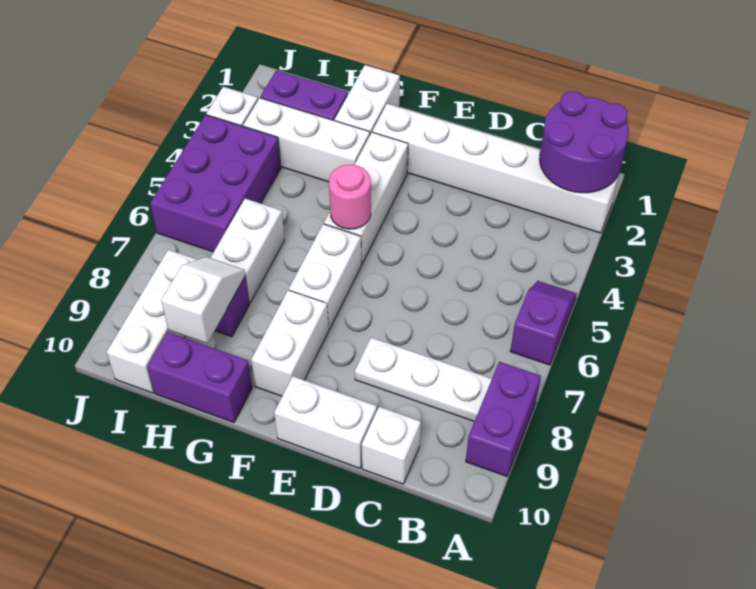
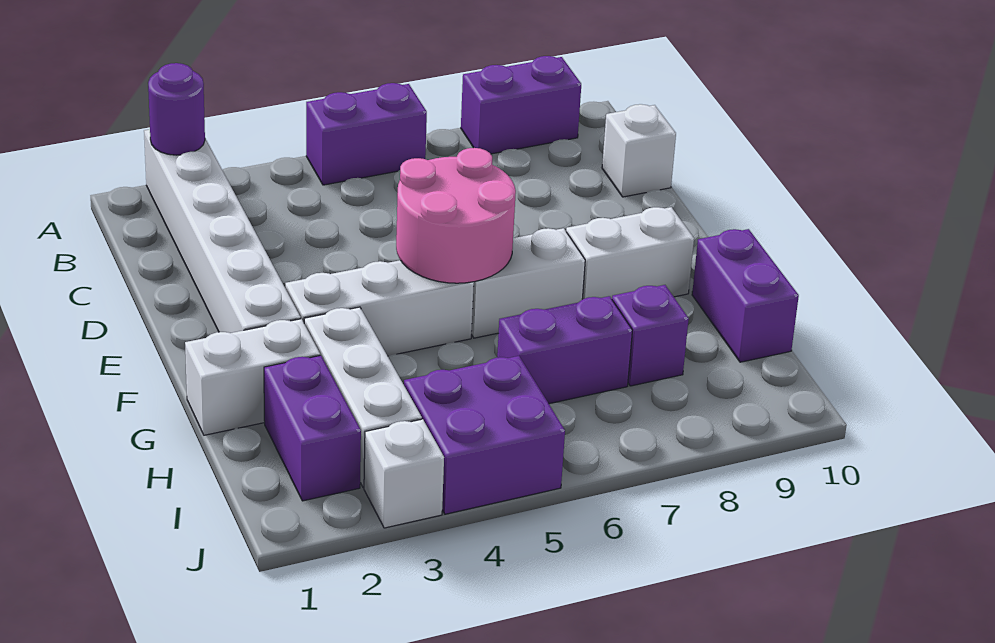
purple round brick A1:B2 level 2 -> purple round brick A2 level 2
purple slope A5:A6 level 1 top 6 -> purple brick A5:A6 level 1
white plate B8:D8 level 1 -> none
white brick D10:E10 level 1 -> none
pink round brick F5 level 2 -> pink round brick E5:F6 level 2
white brick H6:H7 level 1 -> purple brick H6:H7 level 1
white slope H8:H9 level 2 top 9 -> none
purple brick I4:J6 level 1 -> purple brick I4:J5 level 1
white brick I8:I10 level 1 -> none

